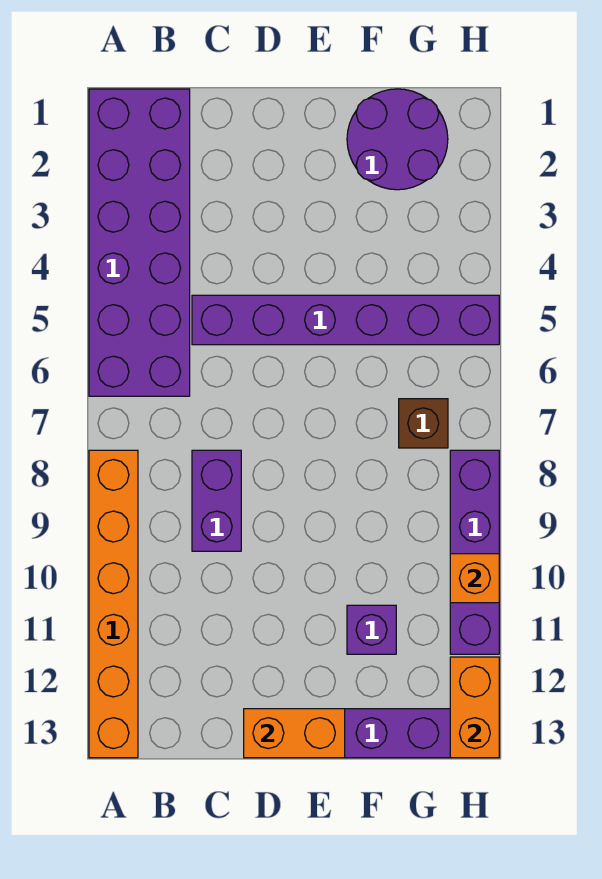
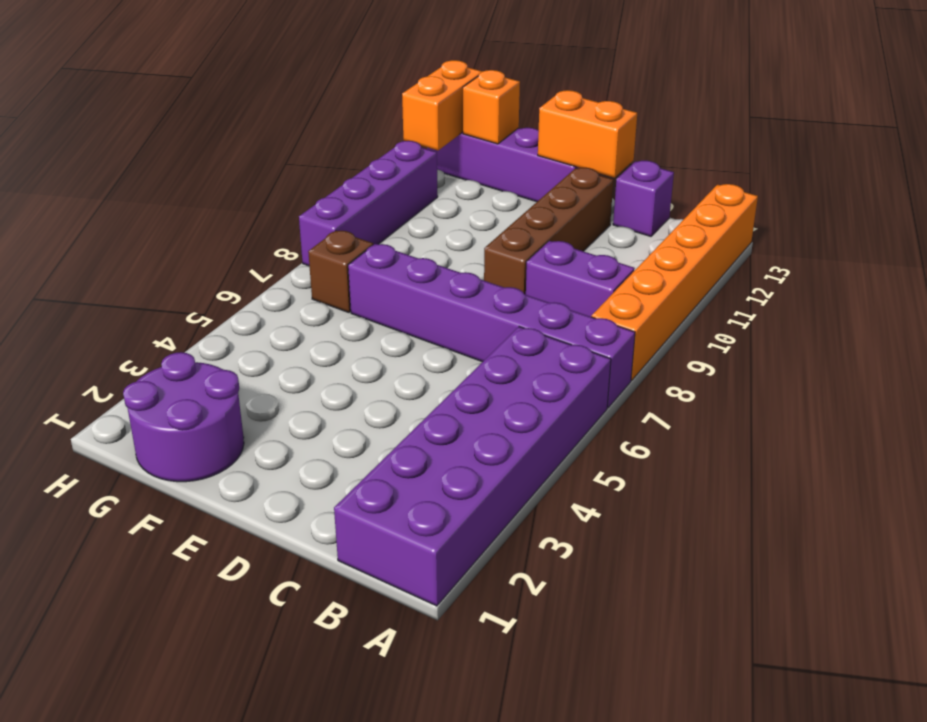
purple brick C5:H5 level 1 -> purple brick A7:F7 level 1
purple brick C8:C9 level 1 -> purple brick B9:C9 level 1
none -> brown brick D9:D12 level 1
purple brick F11 level 1 -> purple brick C13 level 1
orange brick H10 level 2 -> orange brick G13 level 2

